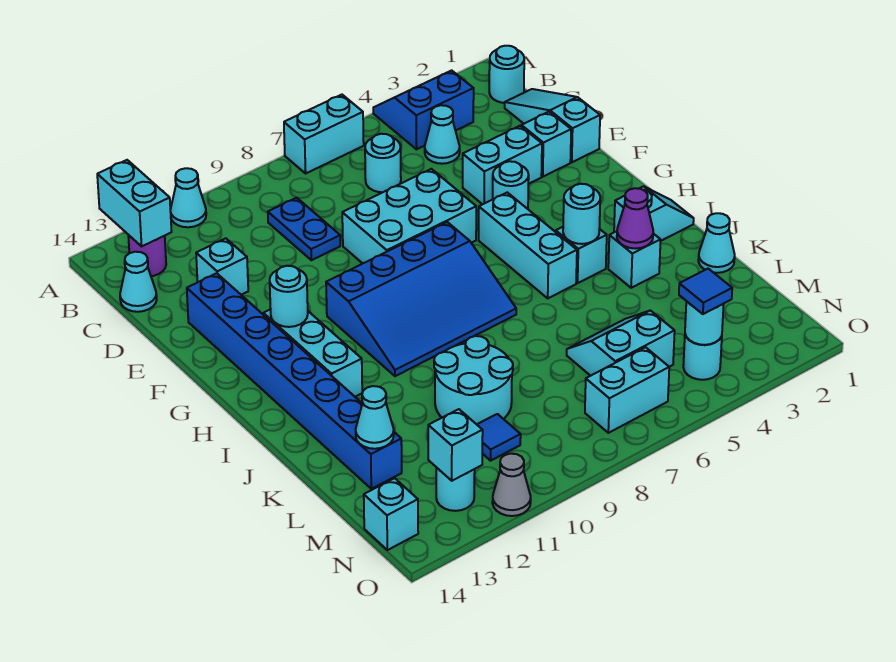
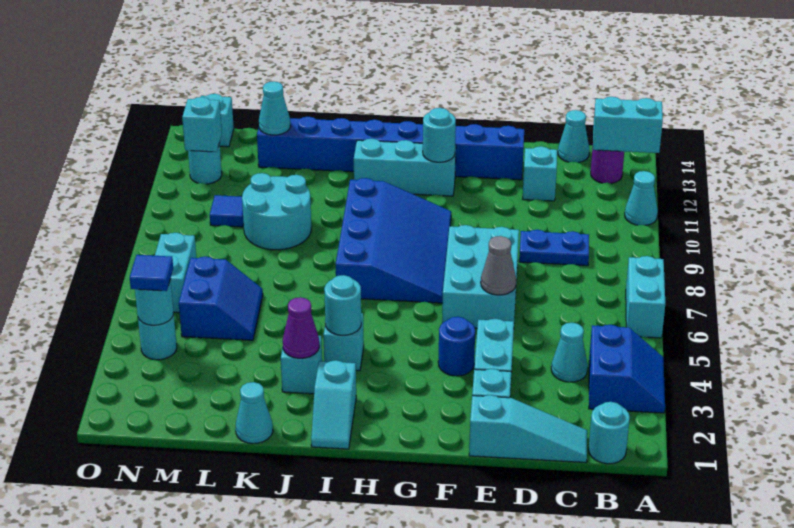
cyan round brick C6 level 1 -> none
cyan round brick F4 level 1 -> blue round brick F4 level 1
cyan brick G5:I5 level 1 -> none
blue slope G7:I10 level 1 top G -> blue slope G7:I10 level 1 top I
cyan slope L5:M6 level 1 top M -> blue slope L5:M6 level 1 top M
grey cone O11 level 1 -> grey cone E6 level 2

